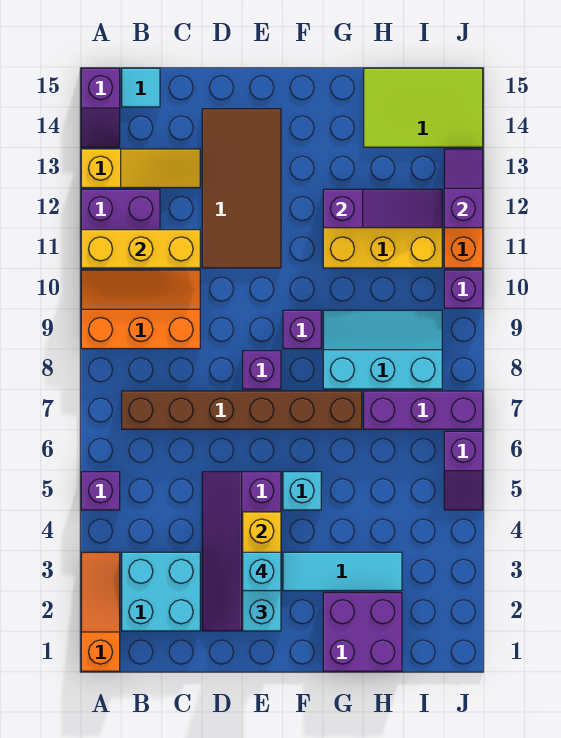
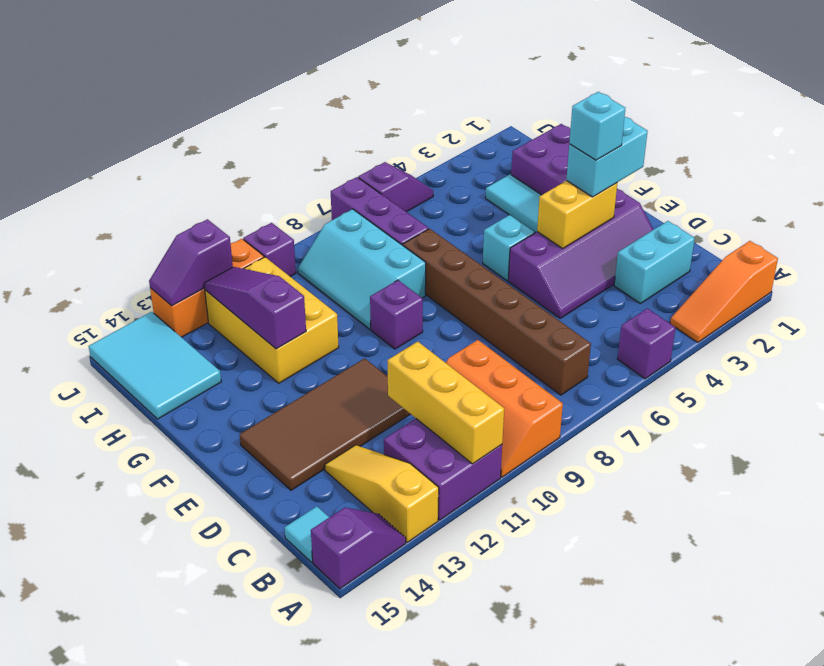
cyan brick B2:C3 level 1 -> cyan brick C2:C3 level 1
purple brick E8 level 1 -> none
lime tile H14:J15 level 1 -> cyan tile H14:J15 level 1

